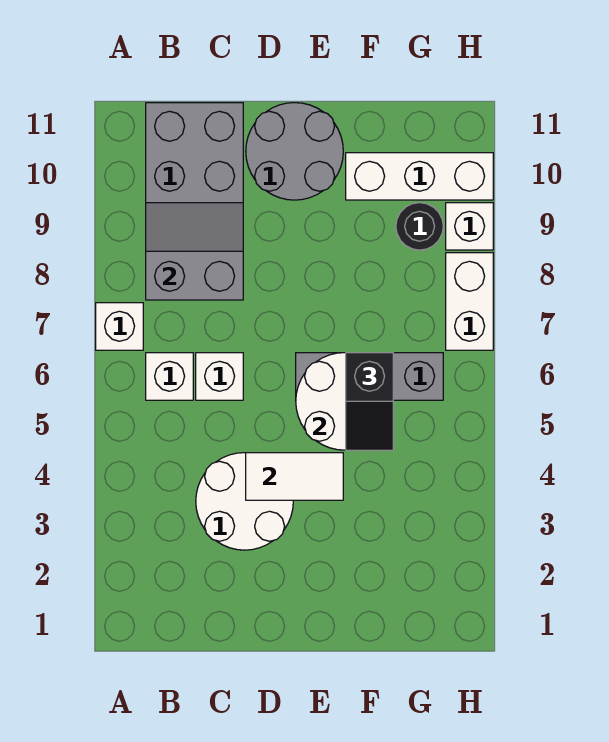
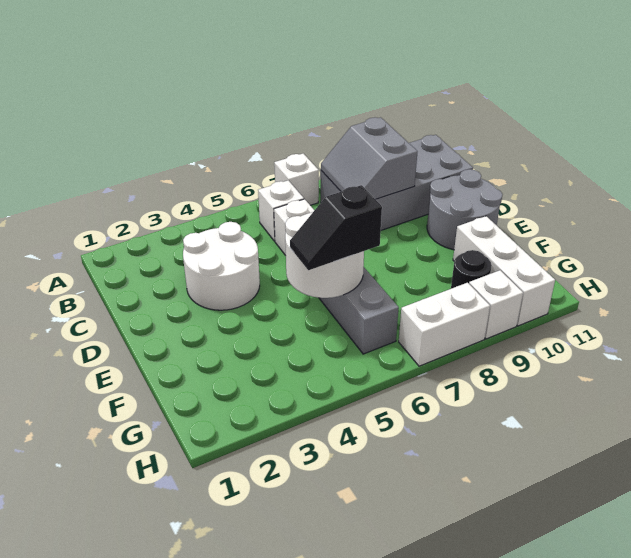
grey slope B8:C9 level 2 top 8 -> grey slope B8:C9 level 2 top 9
white tile D4:E4 level 2 -> none

